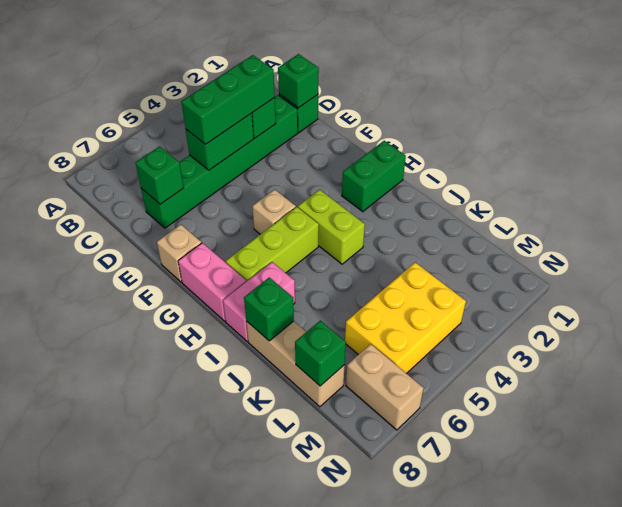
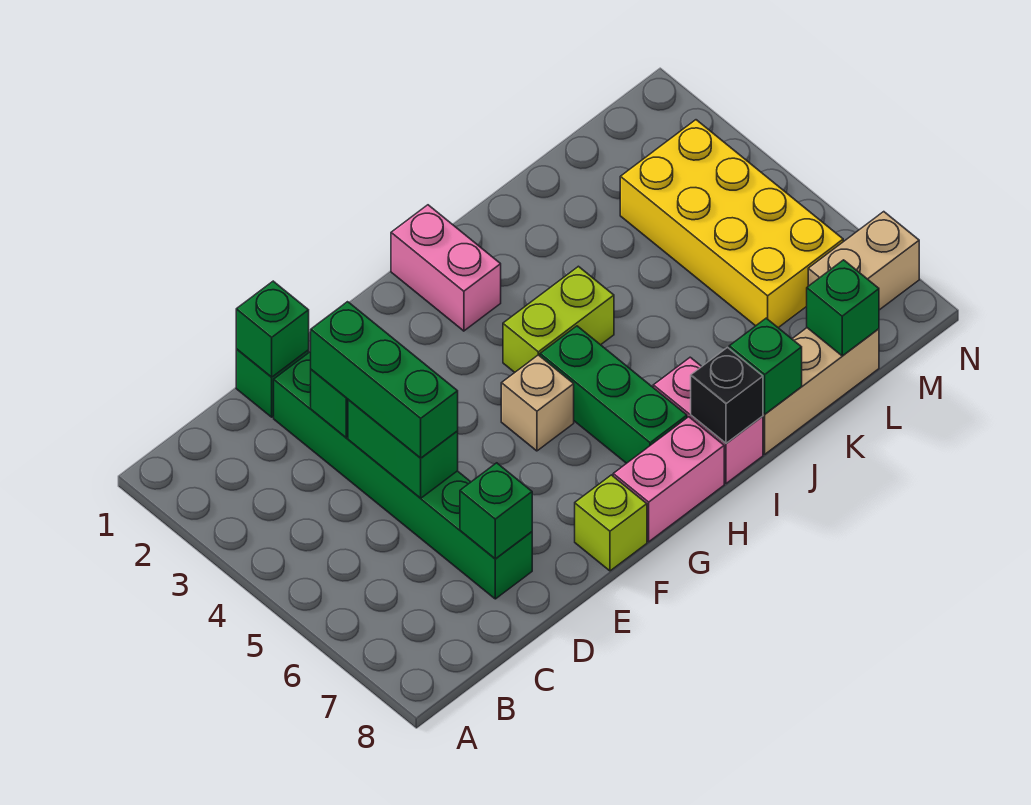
tan brick F8 level 1 -> lime brick F8 level 1
green brick H1:H2 level 1 -> pink brick H1:H2 level 1
lime brick H5:H7 level 1 -> green brick H5:H7 level 1
none -> black brick I8 level 2
yellow brick L4:M6 level 1 -> yellow brick L3:M6 level 1

